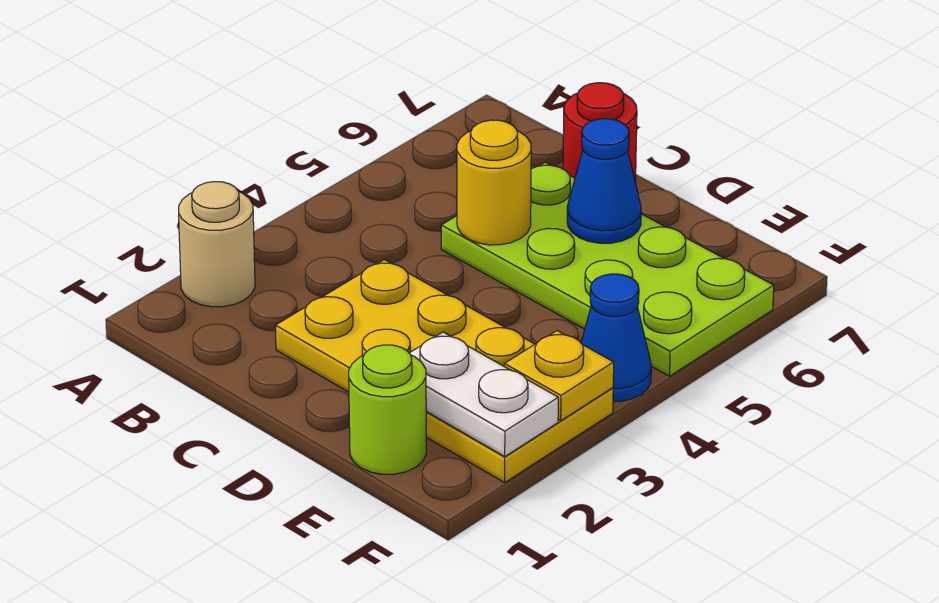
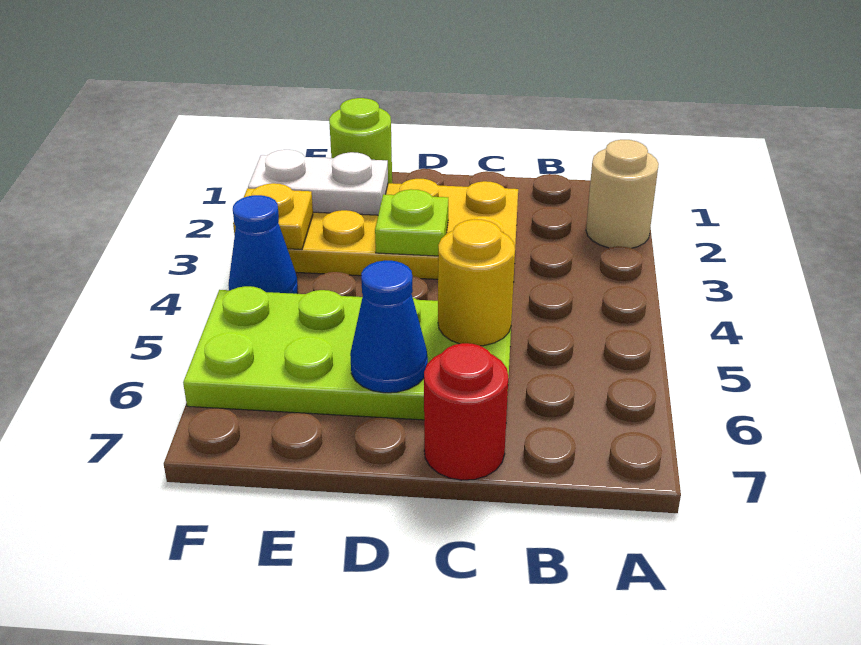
none -> lime plate D3 level 2

